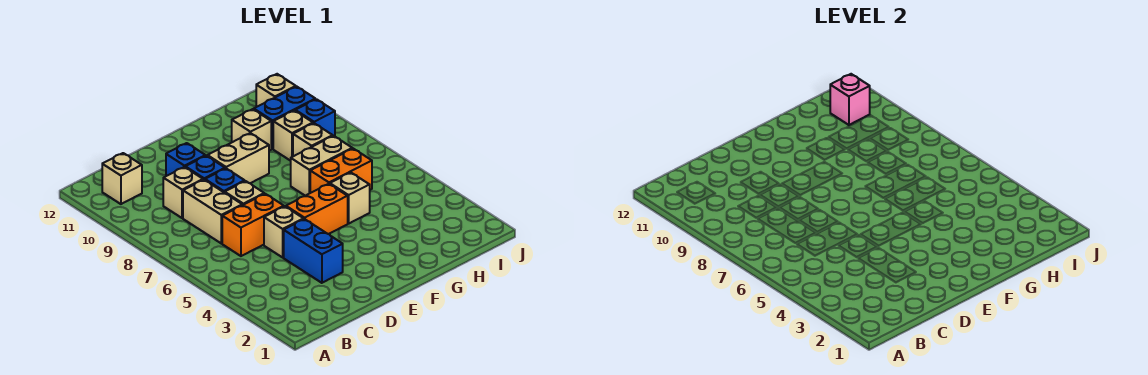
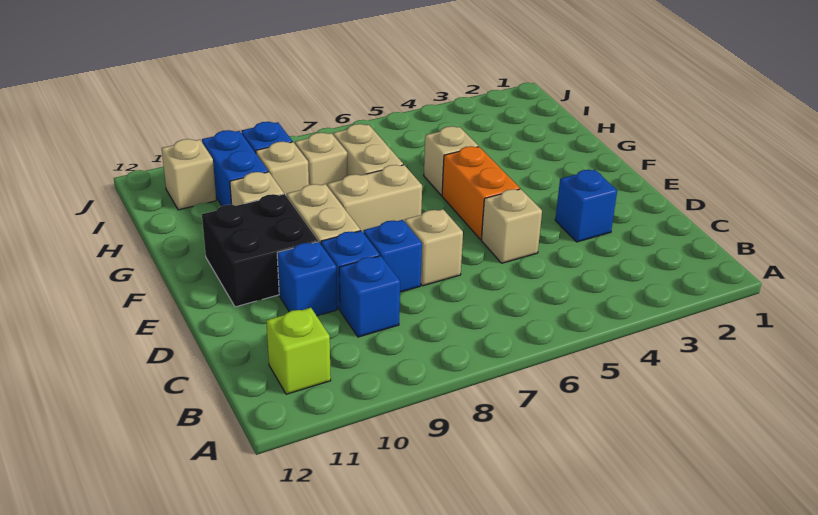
tan brick B11 level 1 -> lime brick B11 level 1
orange brick C6:D6 level 1 -> none
tan brick C7:C8 level 1 -> tan brick F7:F8 level 1
tan brick C9 level 1 -> blue brick C9 level 1
blue brick D3:D4 level 1 -> blue brick D3 level 1
none -> black brick E10:F11 level 1
orange brick G6:H6 level 1 -> none
pink brick I11 level 2 -> none

